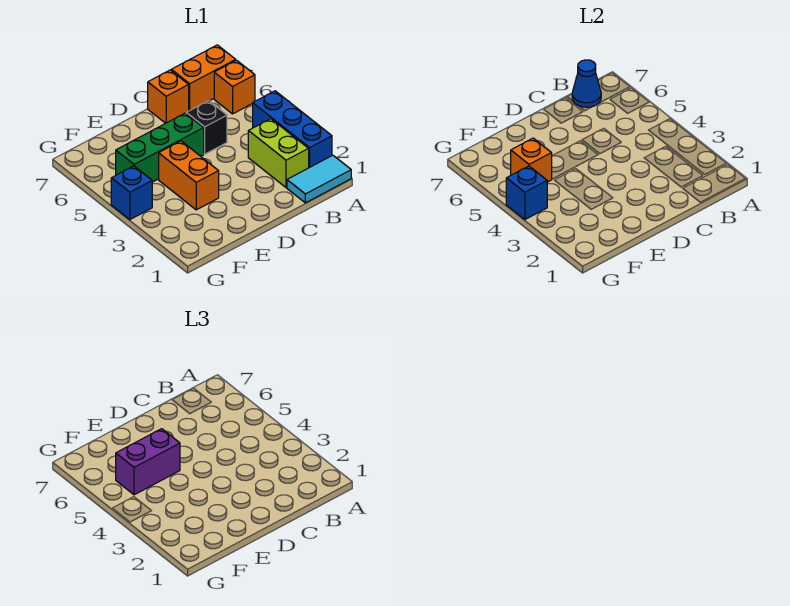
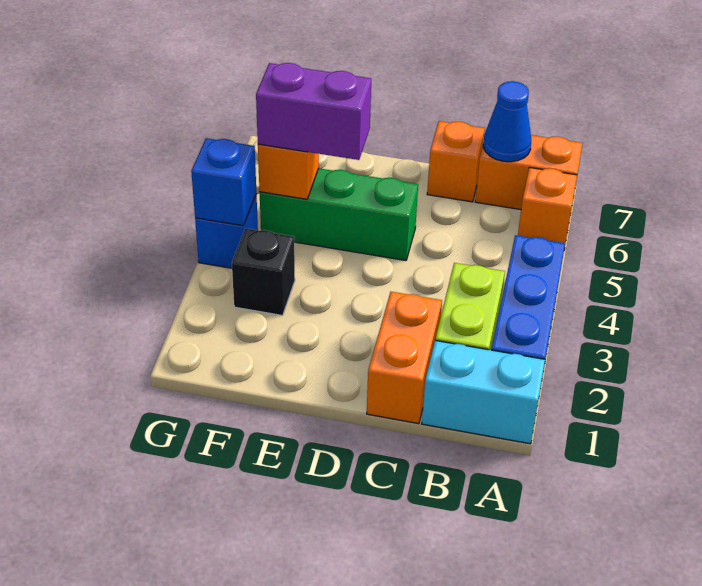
cyan tile A1:B1 level 1 -> cyan brick A1:B1 level 1
black brick C5 level 1 -> black brick F3 level 1
orange brick E3:E4 level 1 -> orange brick C1:C2 level 1

